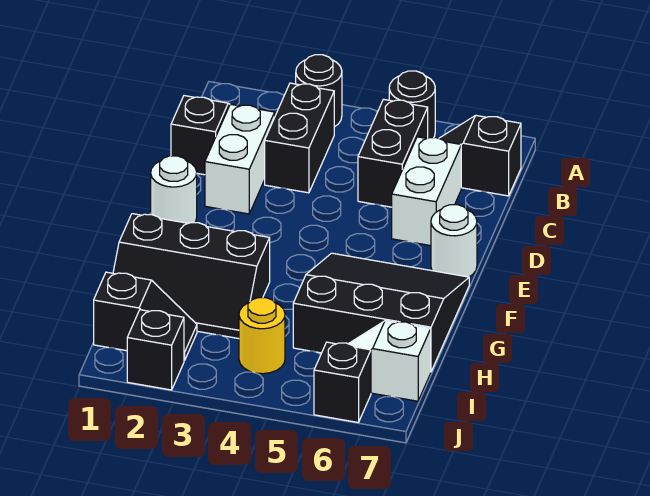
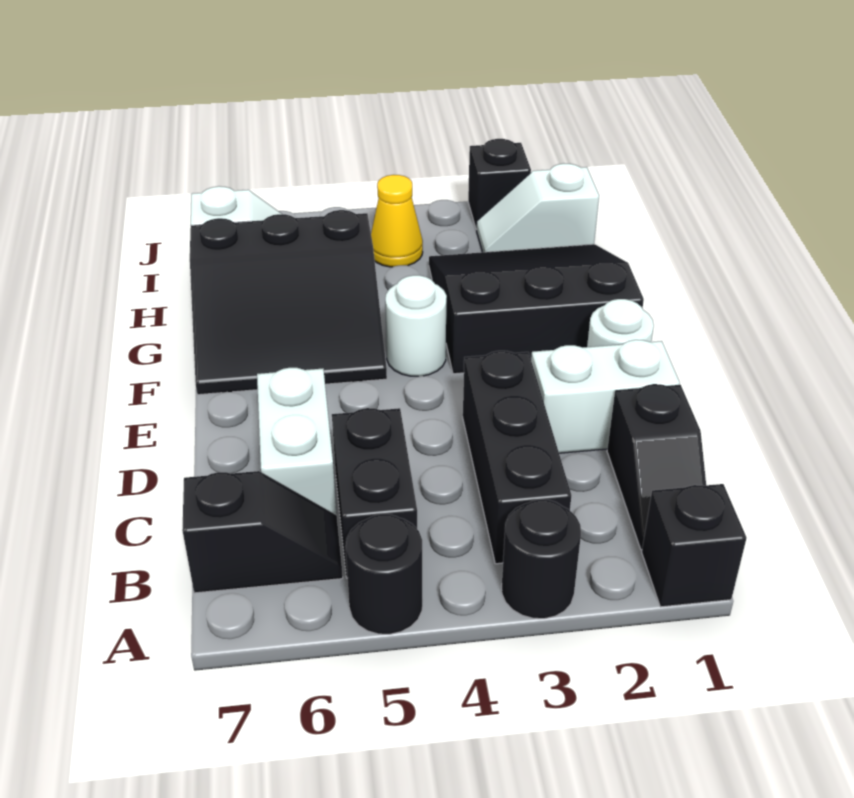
black brick B3:C3 level 1 -> black brick B3:D3 level 1
white brick C2:D2 level 1 -> white brick D1:D2 level 1
white round brick E7 level 1 -> white round brick F4 level 1
black slope G1:H3 level 1 top G -> black slope F1:H3 level 1 top F
black slope I1:I2 level 1 top 1 -> white slope I1:I2 level 1 top 1
yellow round brick I4 level 1 -> yellow cone I4 level 1
black brick J6 level 1 -> black brick A1 level 1

